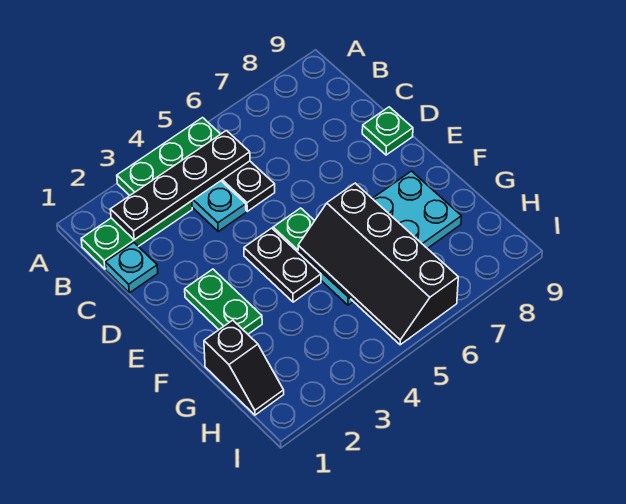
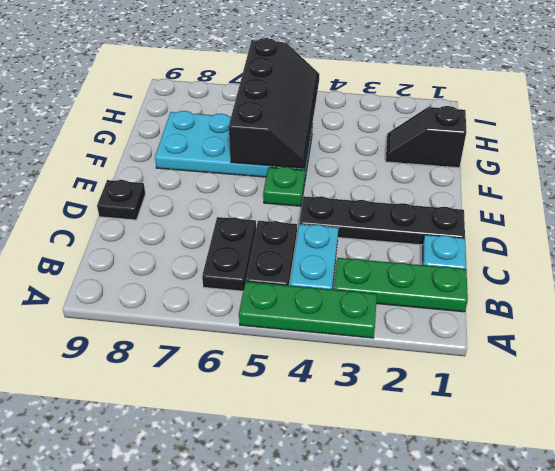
black plate B2:B5 level 2 -> black plate D1:D4 level 1
green plate D9 level 1 -> black plate D9 level 1
green plate E2:F2 level 1 -> none
black plate E4:F4 level 1 -> black plate B6:C6 level 1
black slope G1:H1 level 1 top G -> black slope G1:G2 level 1 top 1

